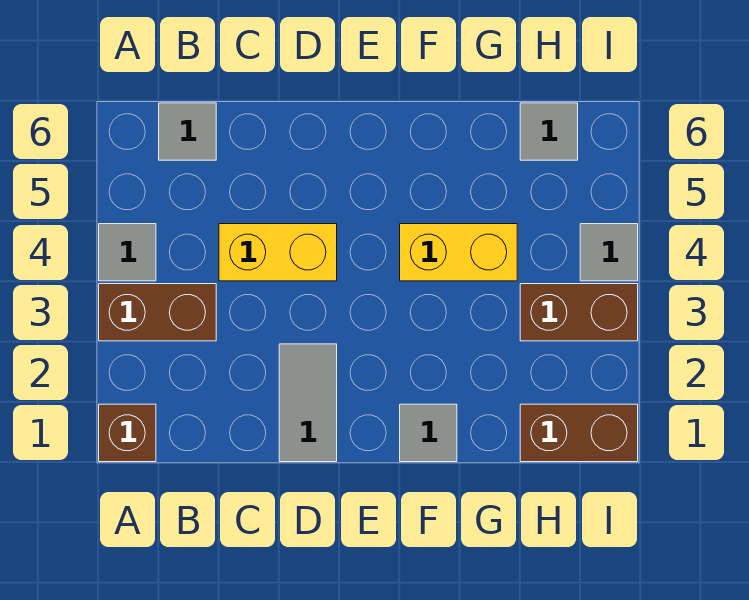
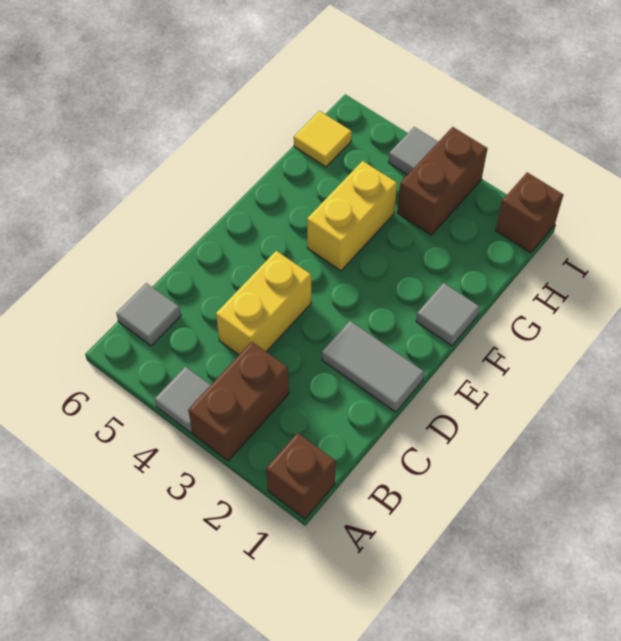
brown brick H1:I1 level 1 -> brown brick I1 level 1
grey tile H6 level 1 -> yellow tile H6 level 1

